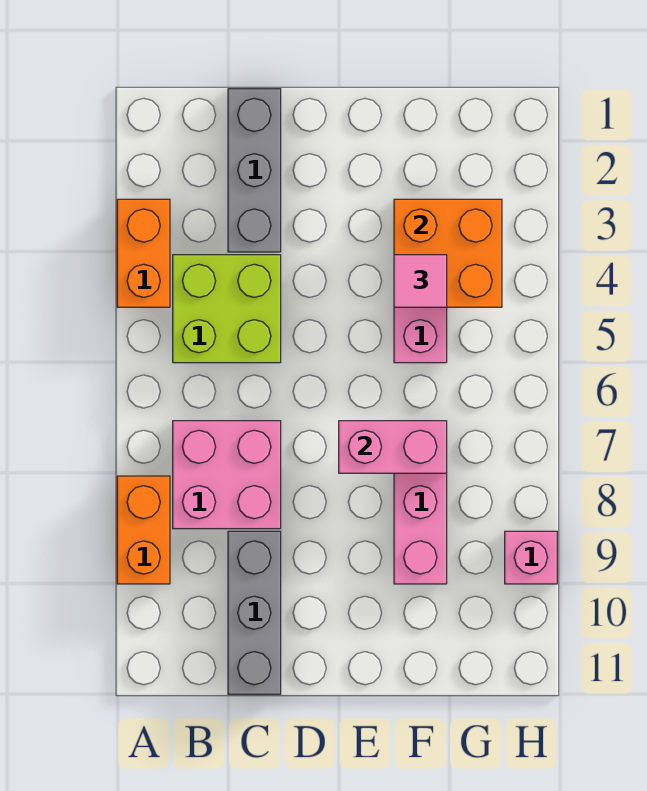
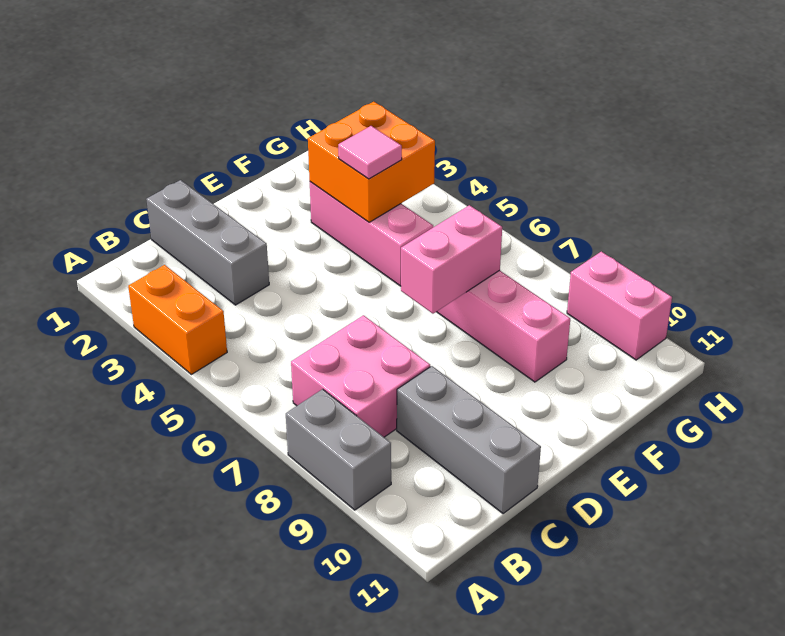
orange brick A8:A9 level 1 -> grey brick A8:A9 level 1
lime brick B4:C5 level 1 -> none
pink brick H9 level 1 -> pink brick H9:H10 level 1

